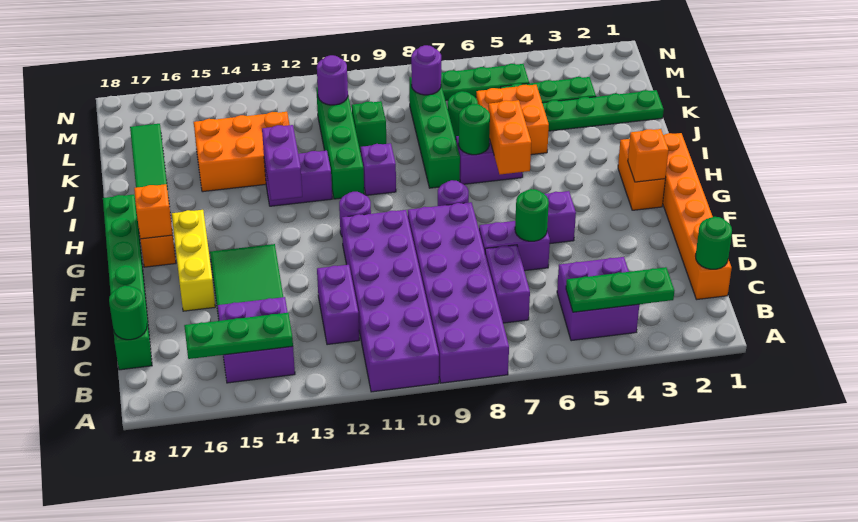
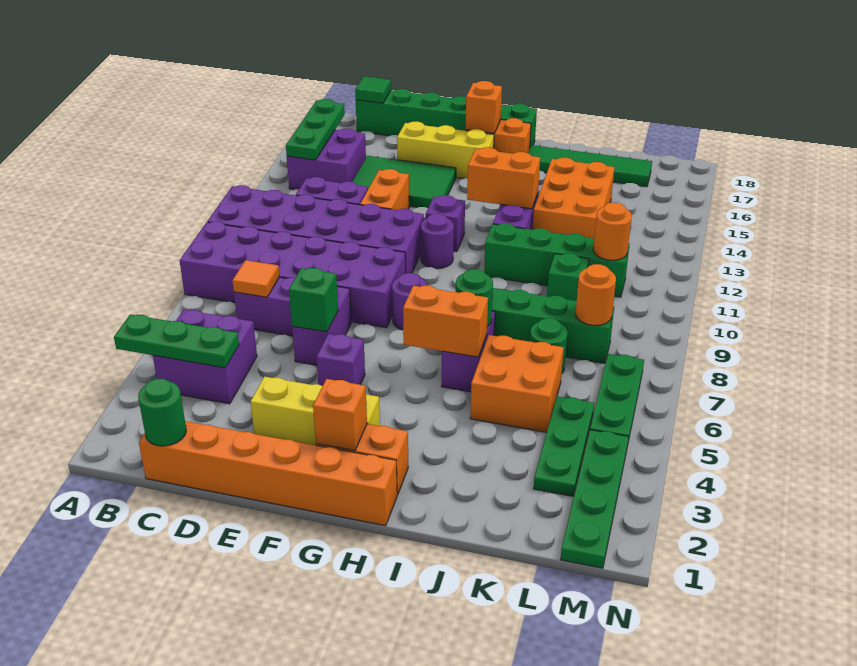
green plate B3:B5 level 2 -> green plate A4:C4 level 2
none -> orange tile C7 level 2
green round brick C18 level 2 -> green tile C18 level 2
none -> yellow brick E3:G3 level 1
green round brick E6 level 2 -> green brick E6 level 2
none -> orange brick E12:E13 level 1
purple brick H13:I13 level 2 -> orange brick H13:I13 level 2
purple brick I10 level 1 -> purple brick G12 level 1
green plate K1:K4 level 1 -> green plate M1:M4 level 1
purple round brick L8 level 2 -> orange round brick L8 level 2
purple round brick L11 level 2 -> orange round brick L11 level 2

